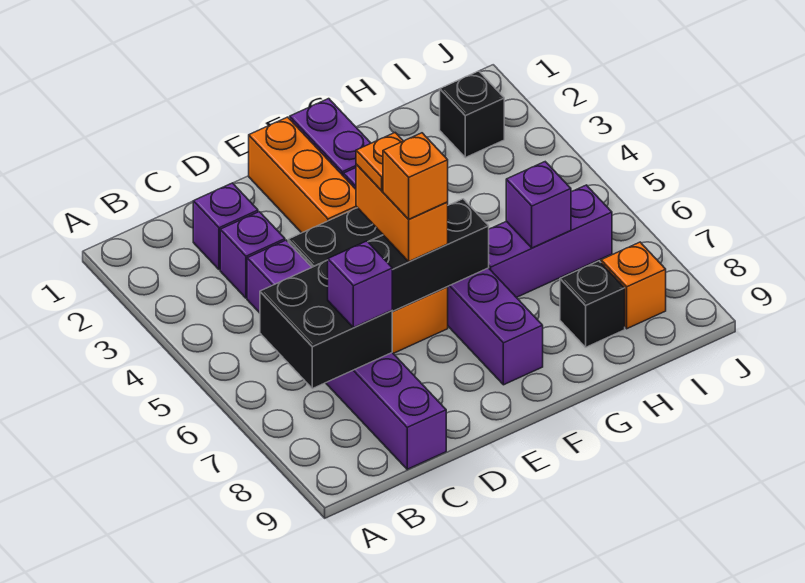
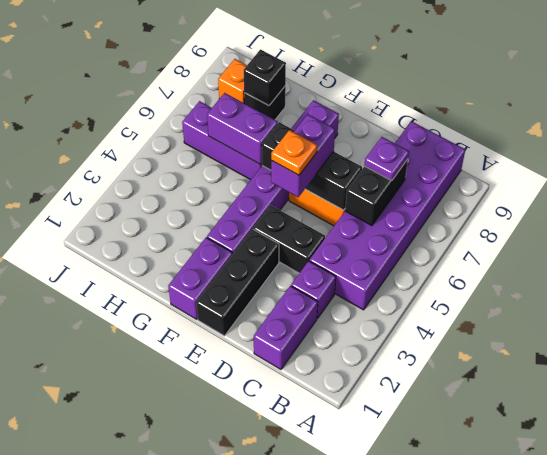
black brick B6:C7 level 2 -> black brick C6:C7 level 2
purple brick C2 level 1 -> purple brick C1:C2 level 1
purple brick C4:C9 level 1 -> purple brick B4:C9 level 1
purple brick C7 level 3 -> purple plate C7 level 3
orange brick E1:E3 level 1 -> black brick E1:E3 level 1
orange brick E5:E6 level 3 -> purple brick E5:E6 level 3
orange brick E6 level 4 -> none
purple brick H6 level 2 -> purple brick G6:H6 level 2
black brick I2 level 1 -> black brick H8 level 2

